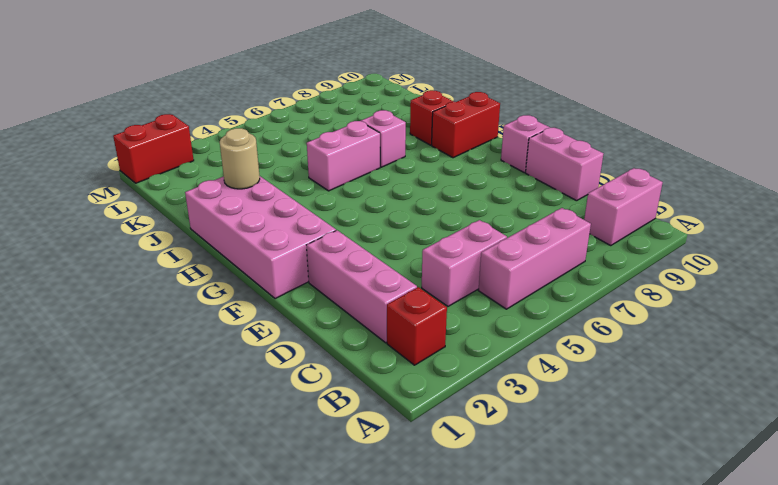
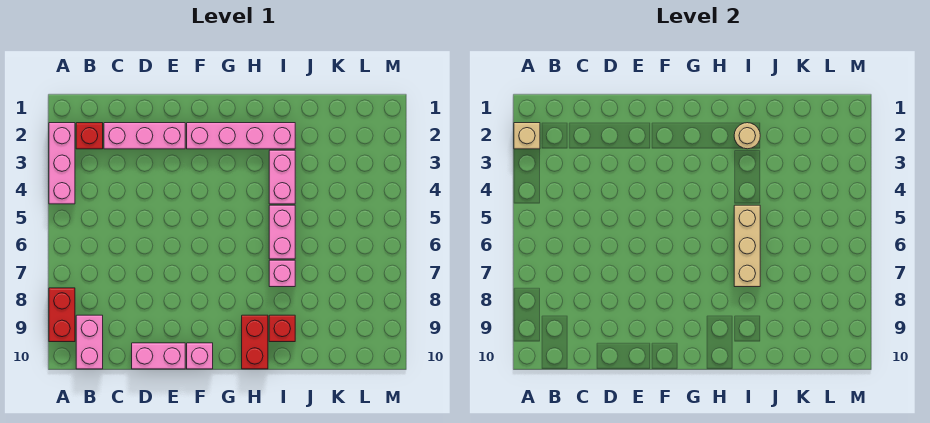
none -> tan brick A2 level 2
pink brick B5:B7 level 1 -> pink brick A2:A4 level 1
pink brick C4:C5 level 1 -> pink brick I3:I4 level 1
pink brick F1:I2 level 1 -> pink brick F2:I2 level 1
none -> tan brick I5:I7 level 2
red brick M1:M2 level 1 -> red brick A8:A9 level 1

